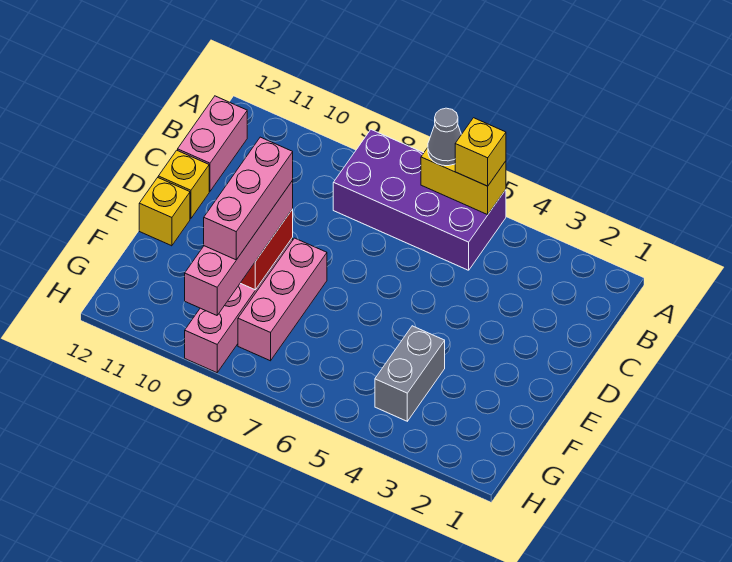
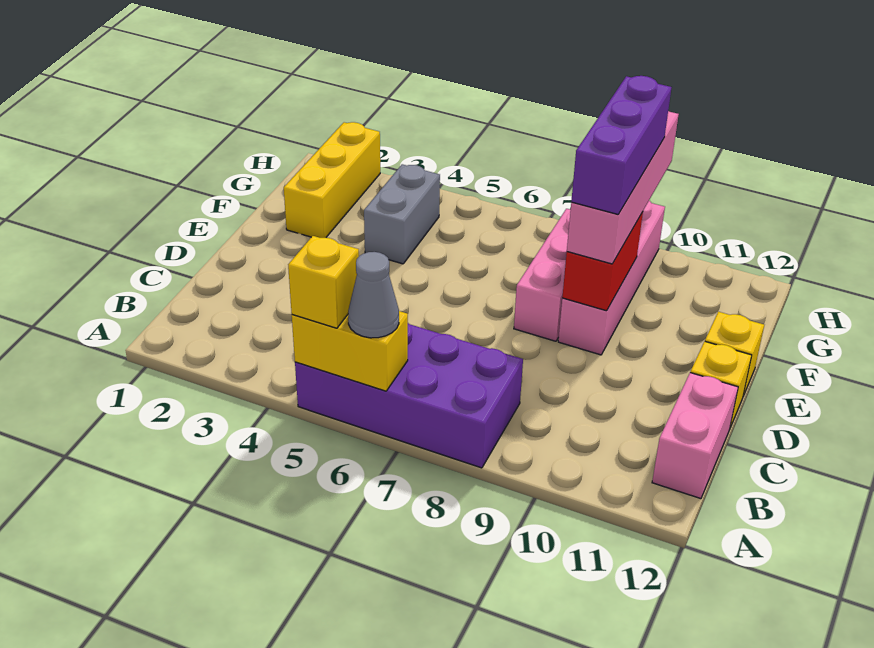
pink brick E9:G9 level 4 -> purple brick E9:G9 level 4
none -> yellow brick F2:H2 level 1

